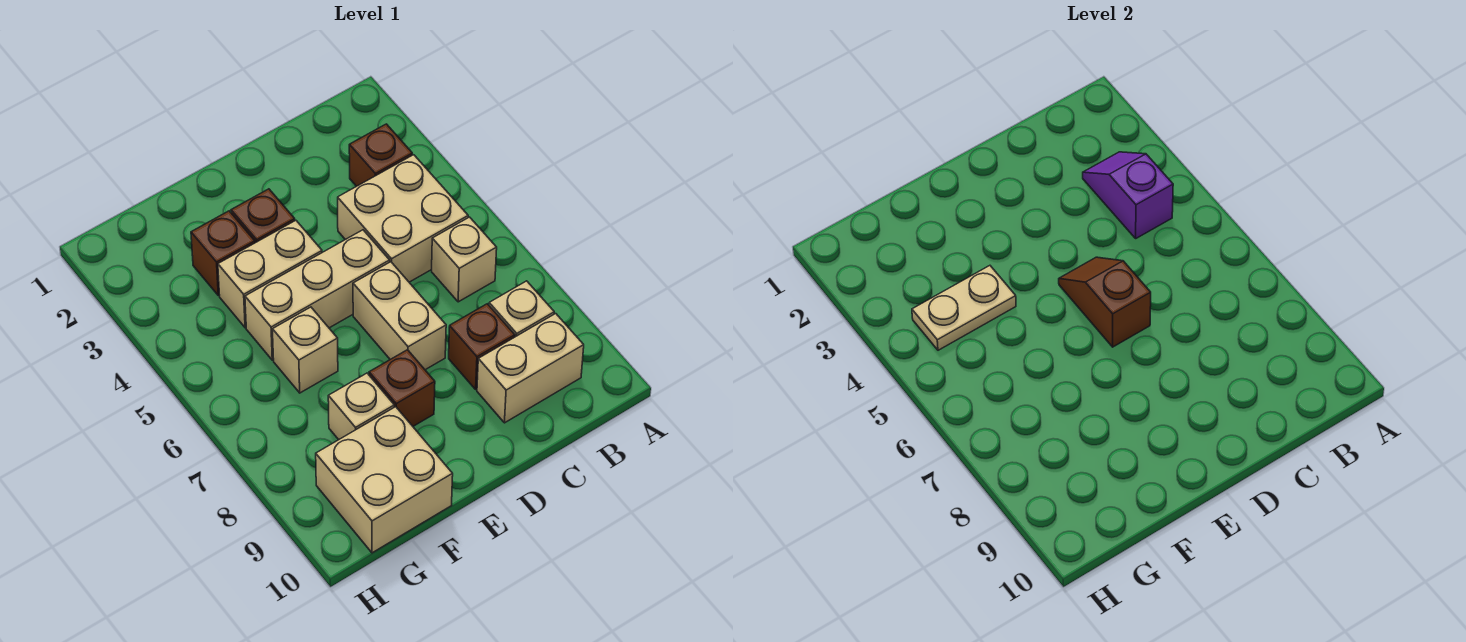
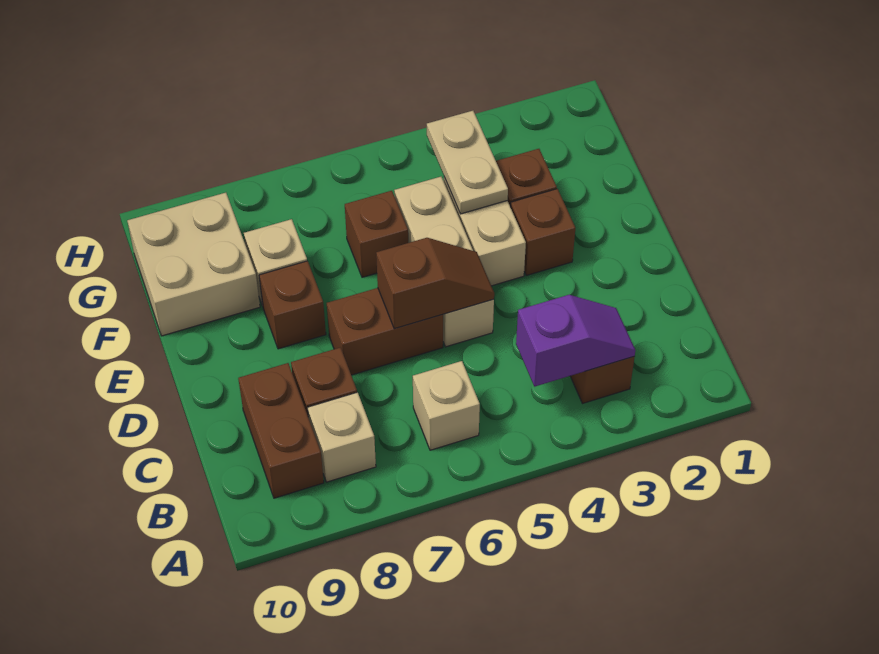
tan brick B4:C5 level 1 -> none
tan brick B9:C9 level 1 -> brown brick B9:C9 level 1
tan brick D6:D7 level 1 -> brown brick D6:D7 level 1
tan brick F6 level 1 -> brown brick F6 level 1

